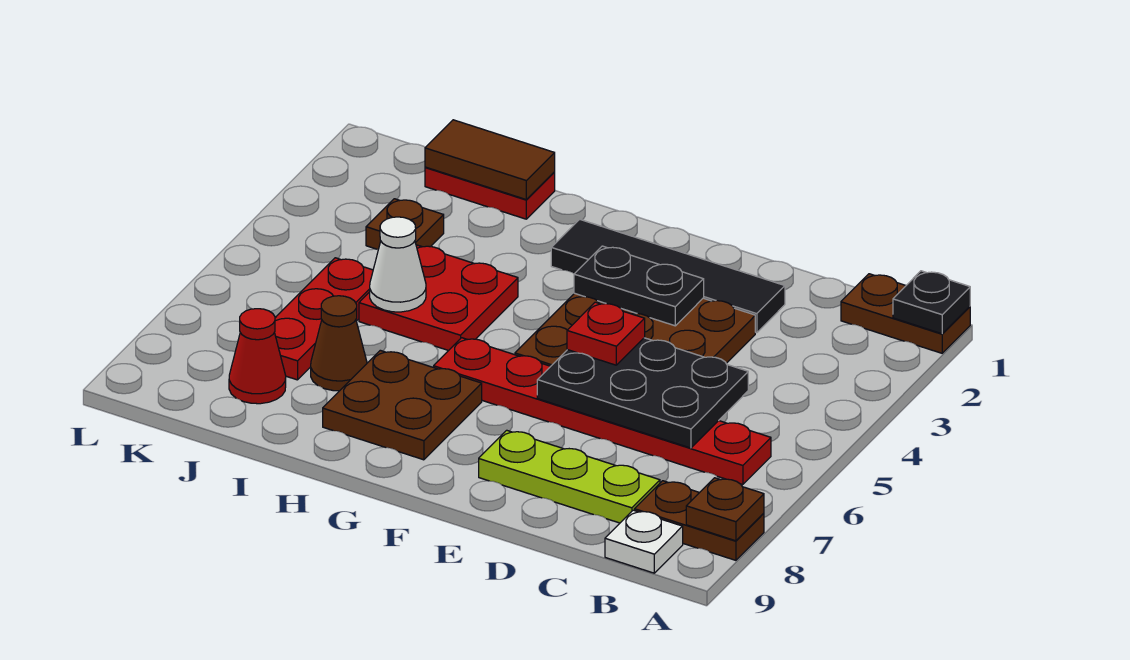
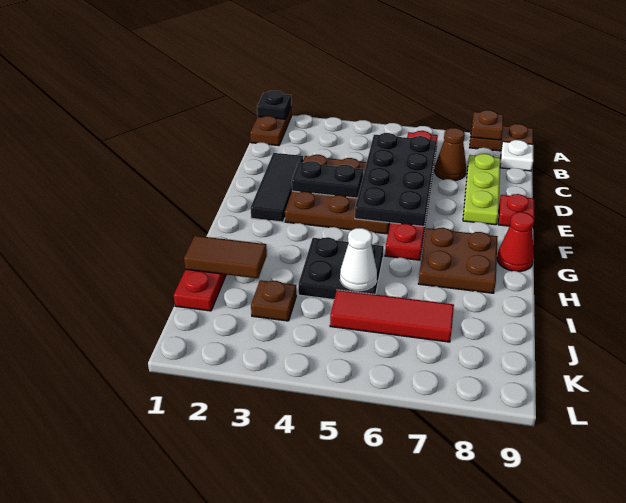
brown plate A8:B8 level 1 -> brown plate A8:A9 level 1
black plate C5:E6 level 2 -> black plate C5:F6 level 2
black tile D2:G2 level 1 -> black tile D2:F2 level 1
black plate E3:F3 level 2 -> black plate E3:E4 level 2
red plate E5 level 3 -> red plate E9 level 1
red plate H4:I5 level 1 -> black plate H4:I5 level 1
brown tile I1:J1 level 2 -> brown tile I1:I2 level 2
brown cone I7 level 1 -> brown cone C7 level 1
red plate J5:J7 level 1 -> red tile J5:J7 level 1
red cone J8 level 1 -> red cone G9 level 1

